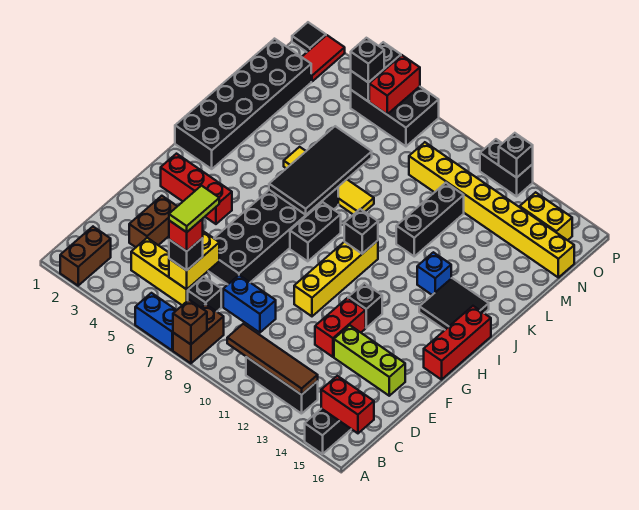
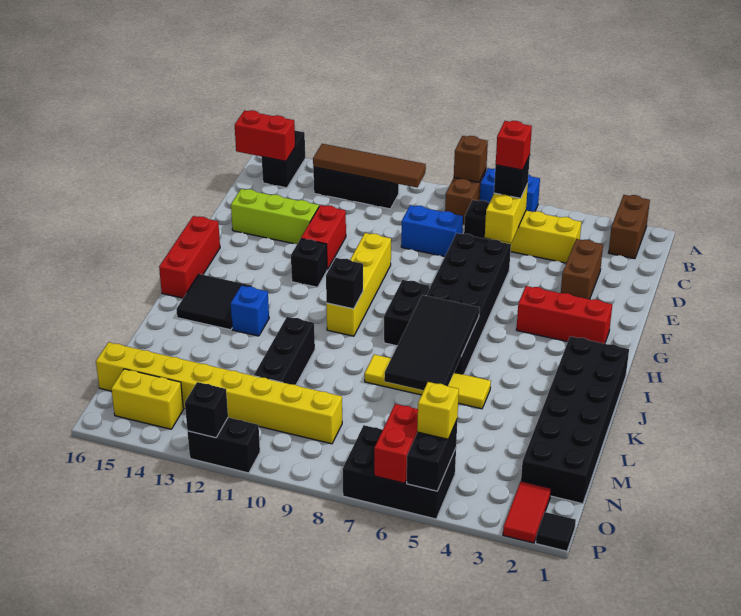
lime tile C6:D6 level 5 -> none
black brick O5 level 3 -> yellow brick O5 level 3

